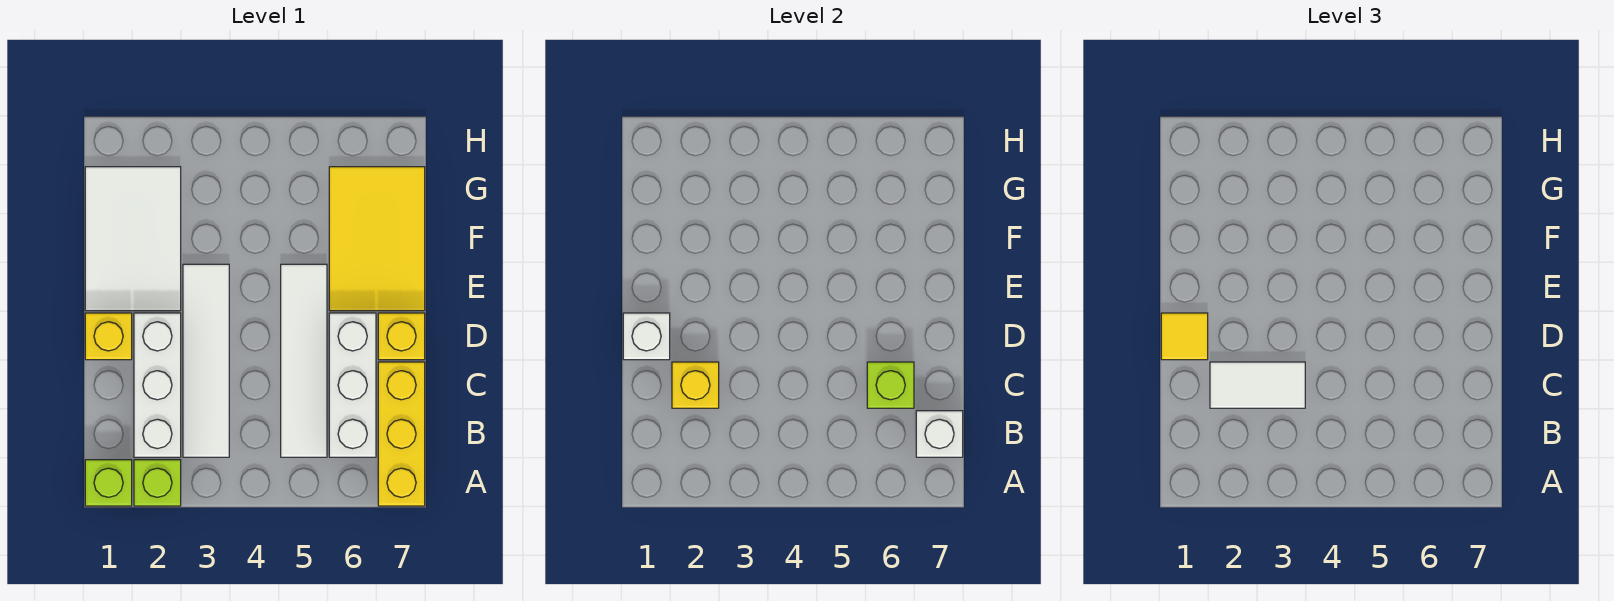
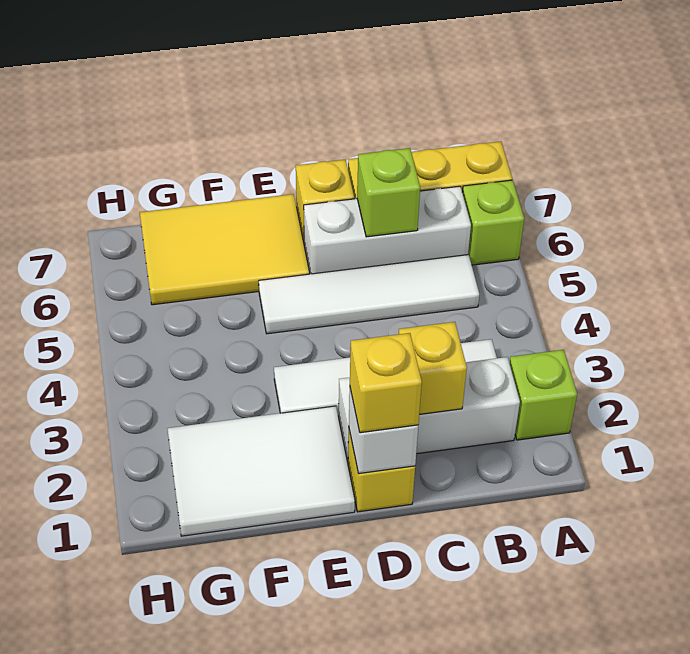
lime brick A1 level 1 -> lime brick A6 level 1
white brick B7 level 2 -> none
white tile C2:C3 level 3 -> none
yellow tile D1 level 3 -> yellow brick D1 level 3

